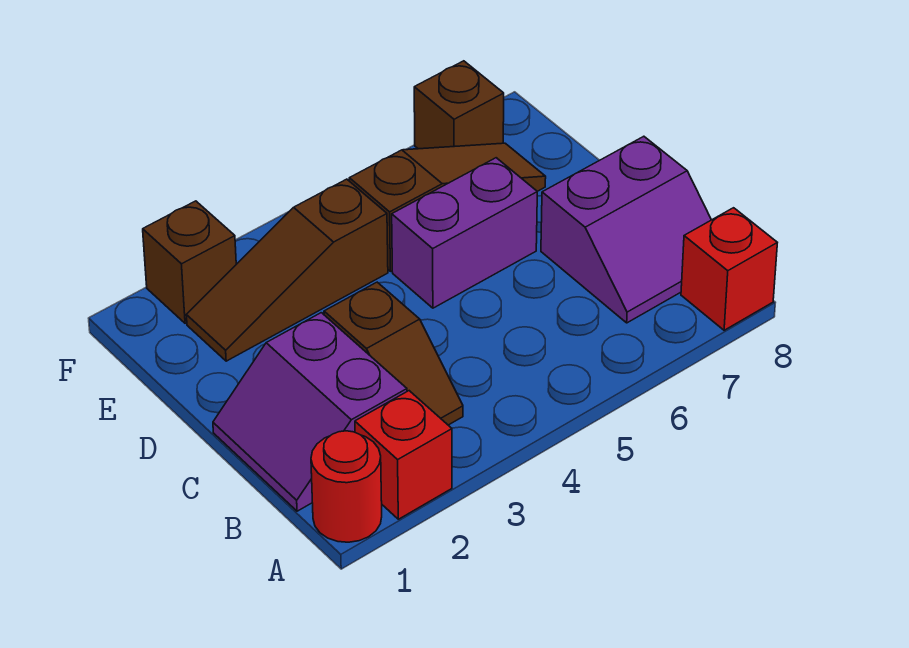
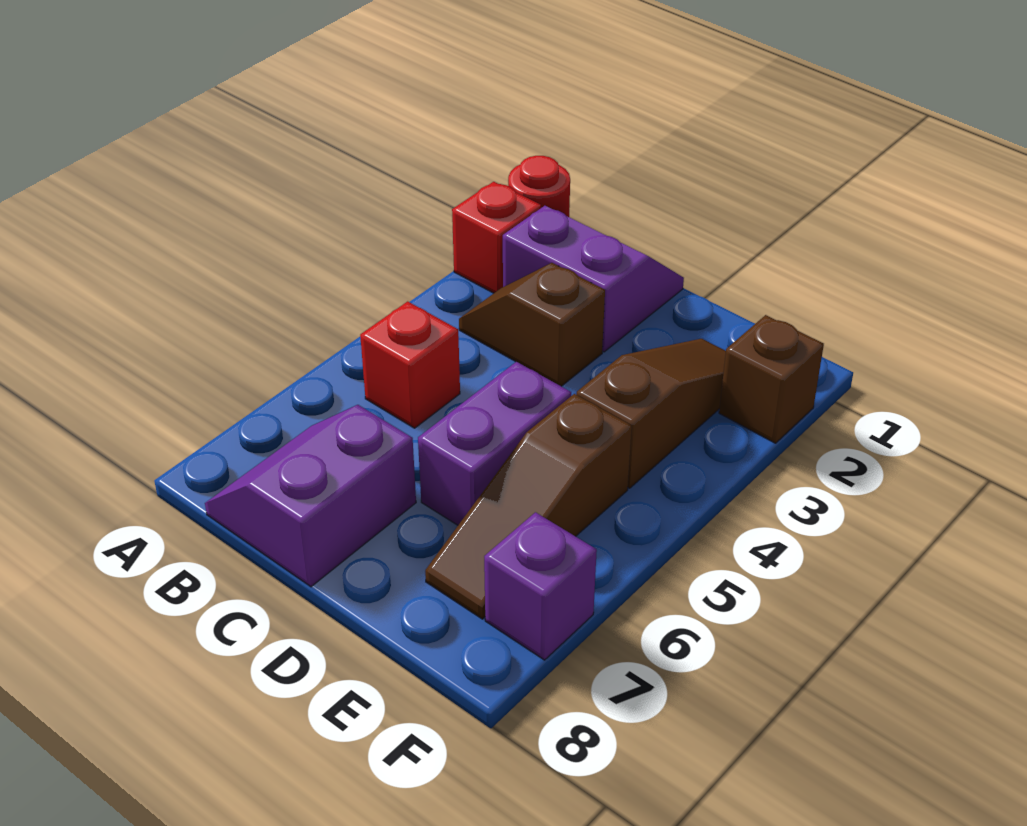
red brick A8 level 1 -> red brick B5 level 1
brown brick F7 level 1 -> purple brick F7 level 1

